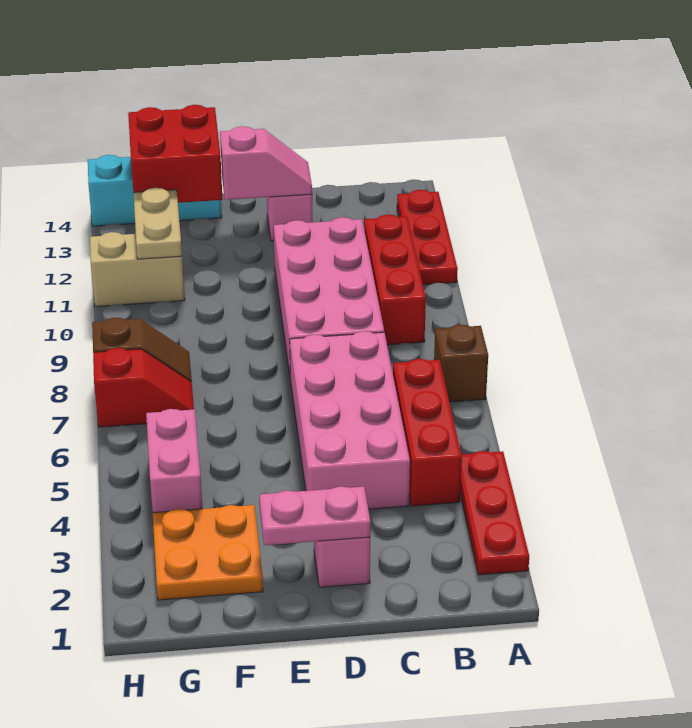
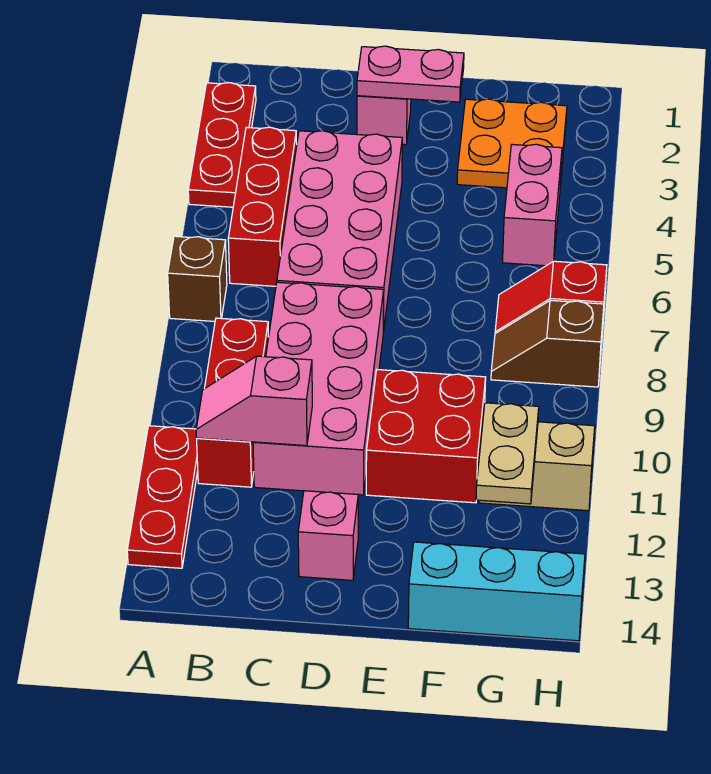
pink slope D13:E13 level 2 top E -> pink slope B11:C11 level 2 top C
red brick F13:G14 level 2 -> red brick E10:F11 level 1

